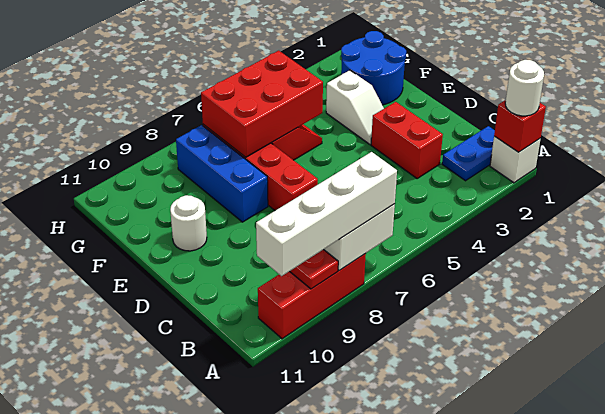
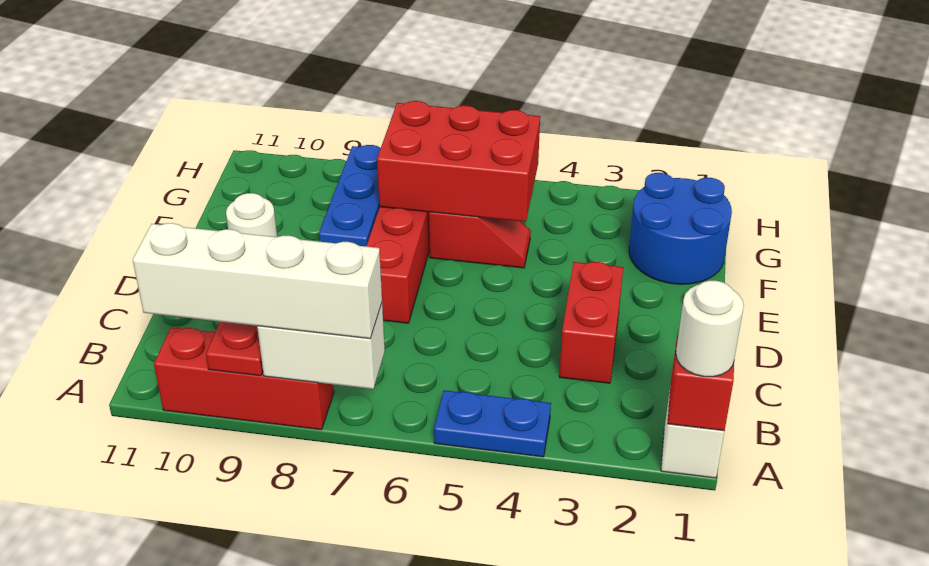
blue plate B1:B2 level 1 -> blue plate A4:A5 level 1
white slope E3:F3 level 1 top F -> none

